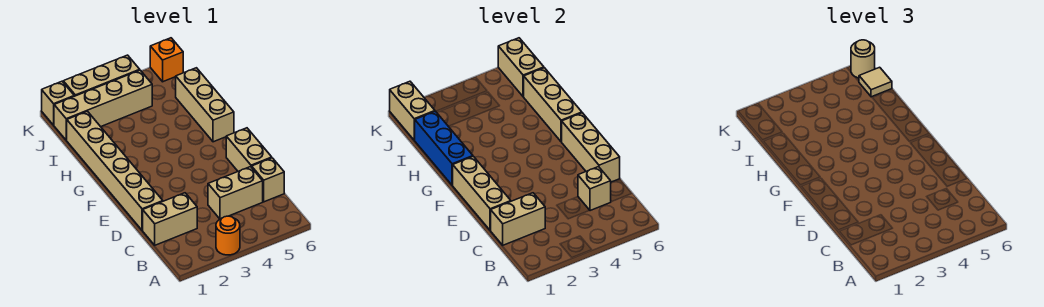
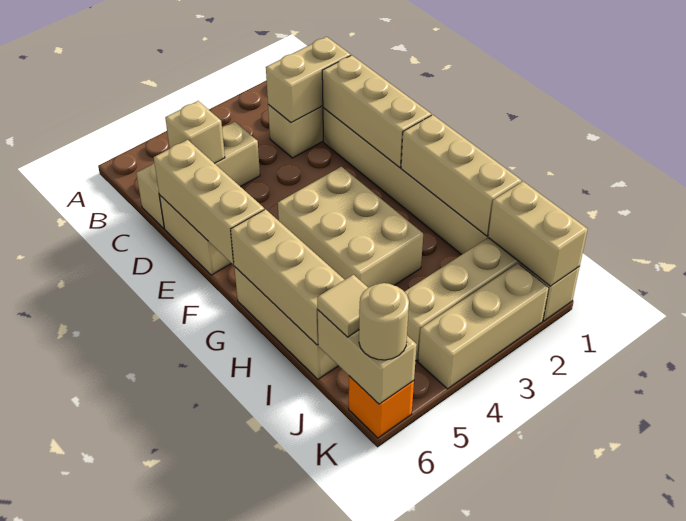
orange round brick A3 level 1 -> none
none -> tan brick F3:H4 level 1
blue brick G1:I1 level 2 -> tan brick G1:I1 level 2

